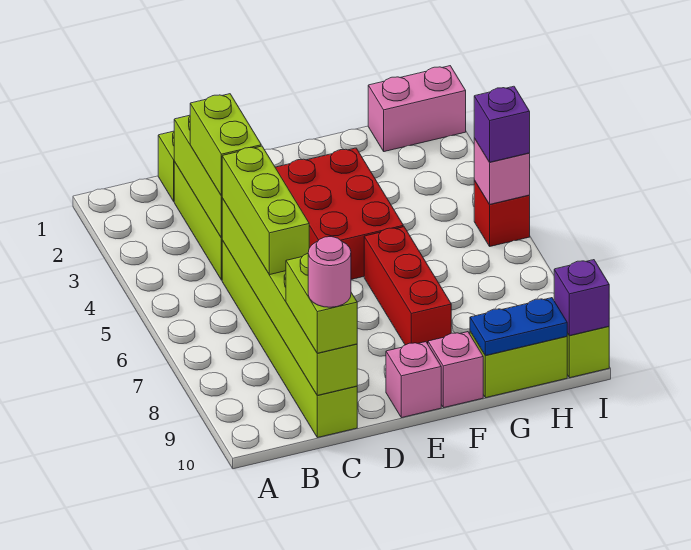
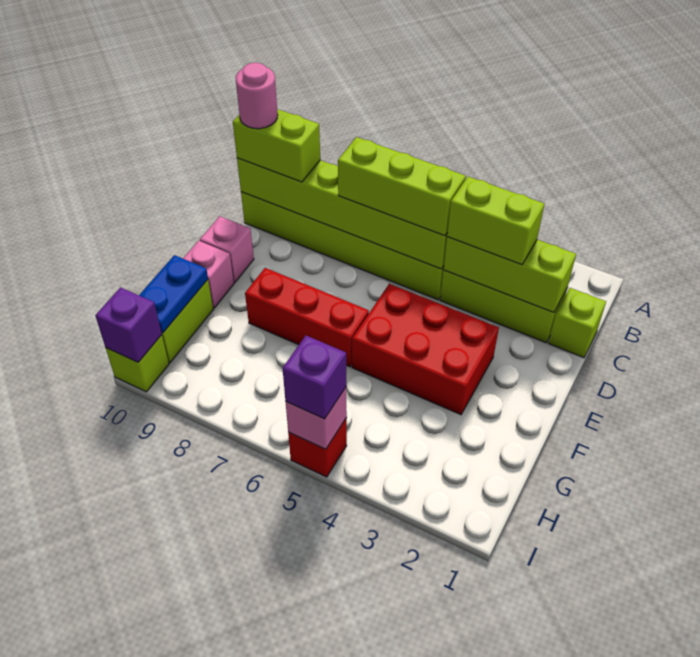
pink brick H1:I1 level 1 -> none

